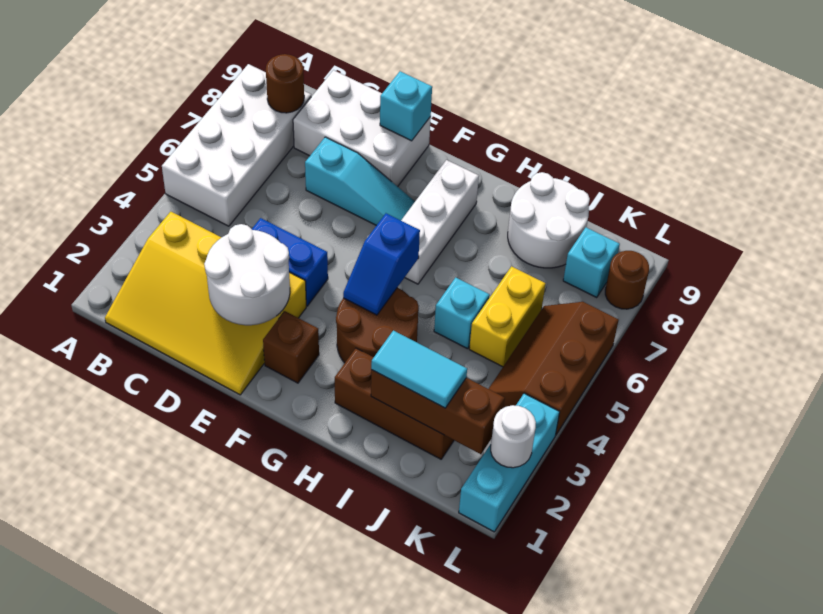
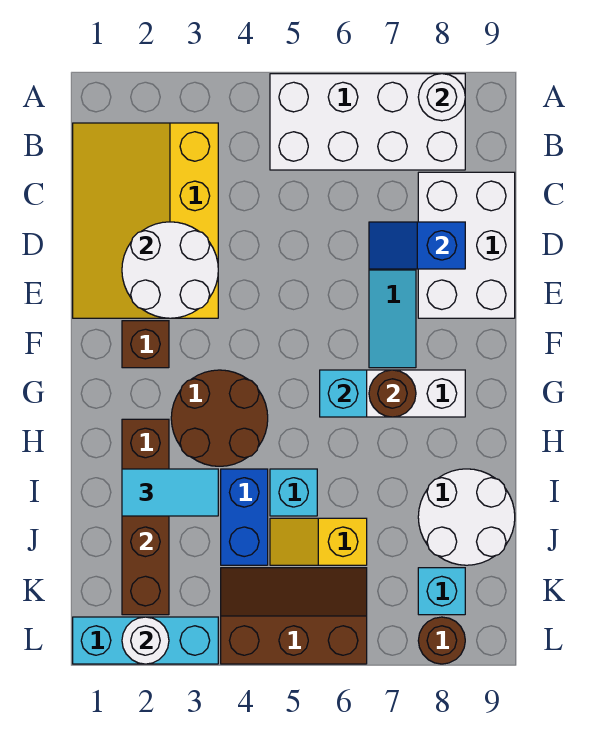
none -> white round brick A8 level 2
brown round brick B8 level 2 -> brown round brick G7 level 2
blue brick D4:E4 level 1 -> blue brick I4:J4 level 1
cyan brick E9 level 2 -> cyan brick G6 level 2
blue slope G4:G5 level 2 top 5 -> blue slope D7:D8 level 2 top 8
cyan tile I2:J2 level 3 -> cyan tile I2:I3 level 3
yellow brick J5:J6 level 1 -> yellow slope J5:J6 level 1 top 6

